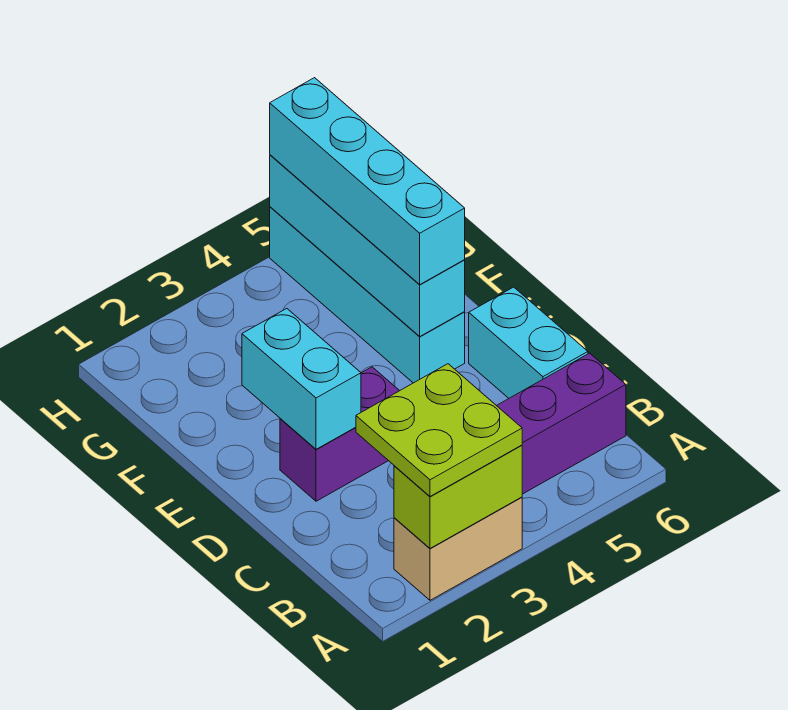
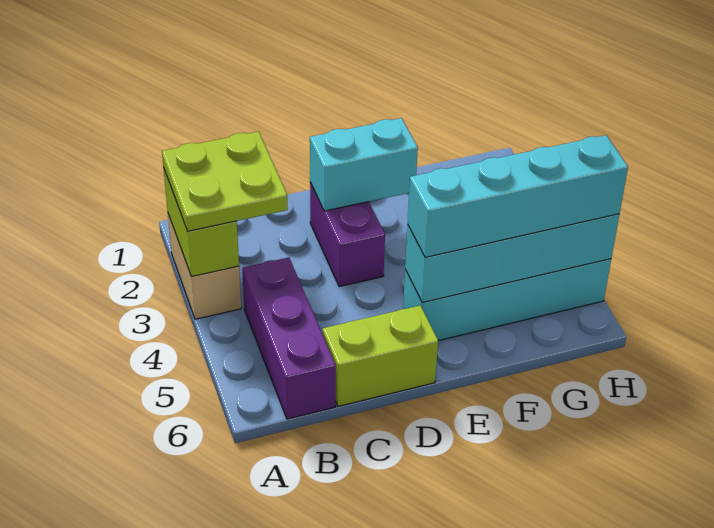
cyan brick C6:D6 level 1 -> lime brick C6:D6 level 1

